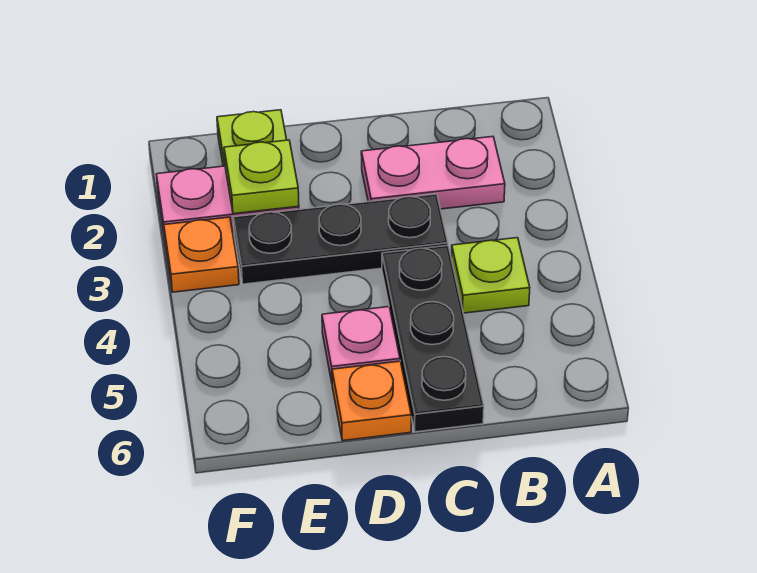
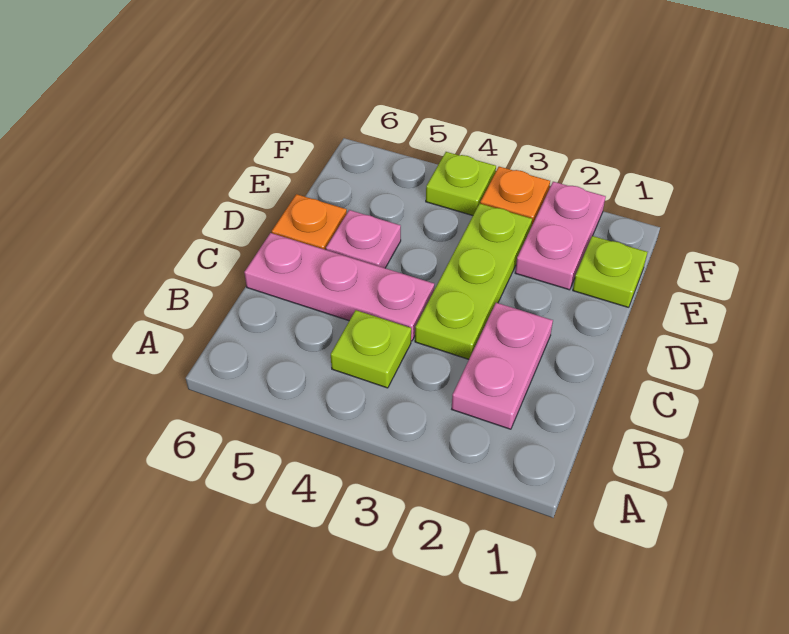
black plate C3:E3 level 1 -> lime plate C3:E3 level 1
black plate C4:C6 level 1 -> pink plate C4:C6 level 1
lime plate E2 level 2 -> lime plate F4 level 1

